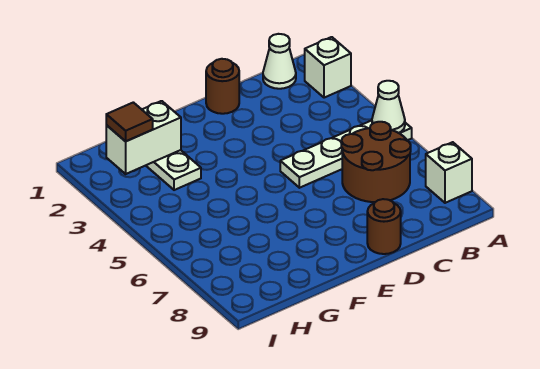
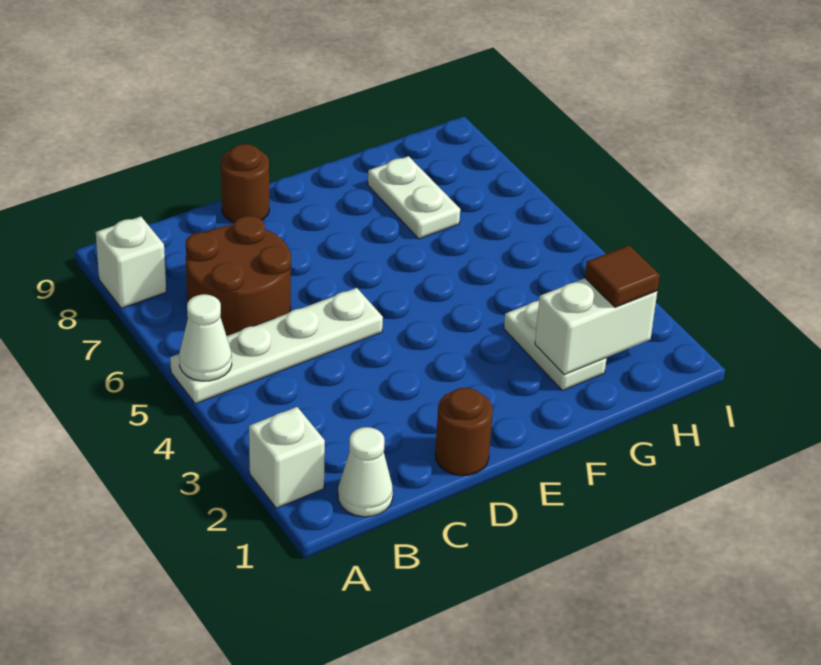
none -> white plate G7:G8 level 1

